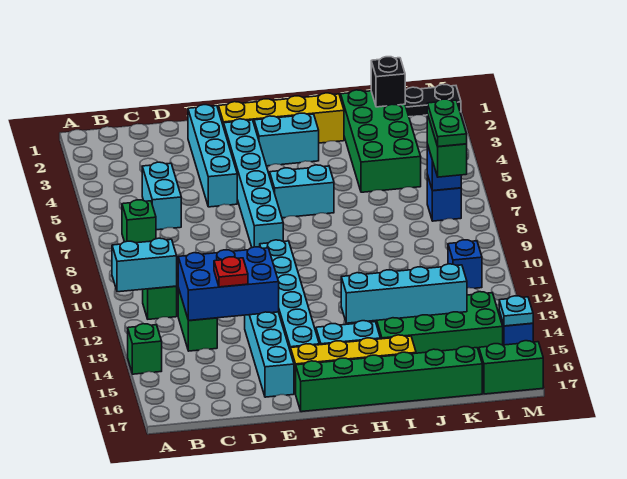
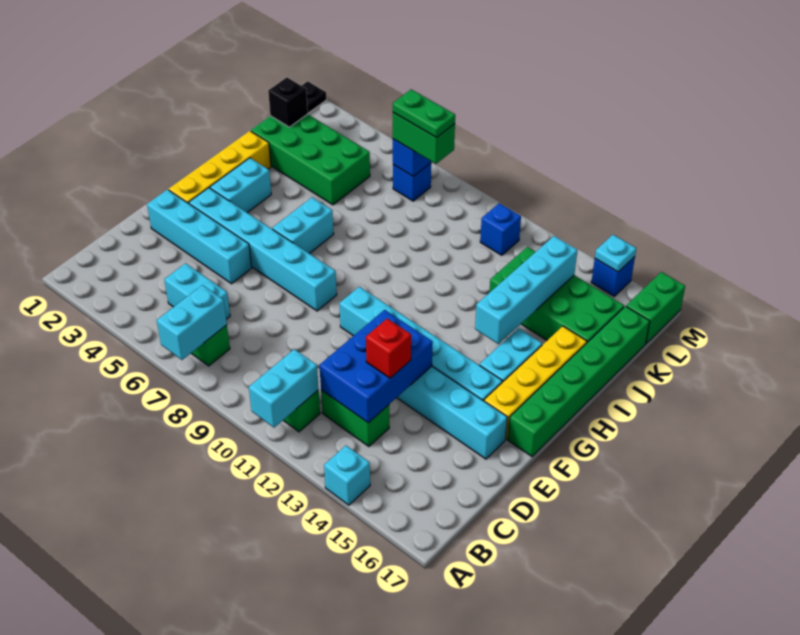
none -> cyan brick A7:B7 level 2
green brick A14 level 1 -> cyan brick A14 level 1
red plate D13 level 3 -> red brick D13 level 3
green brick I14:L15 level 1 -> green brick J13:K16 level 1

